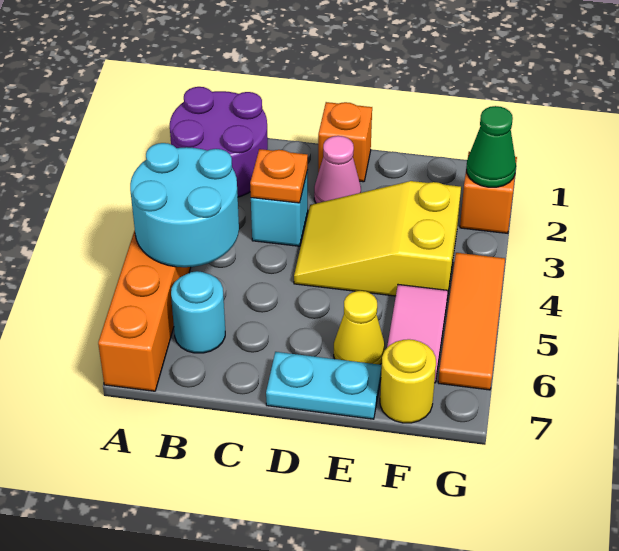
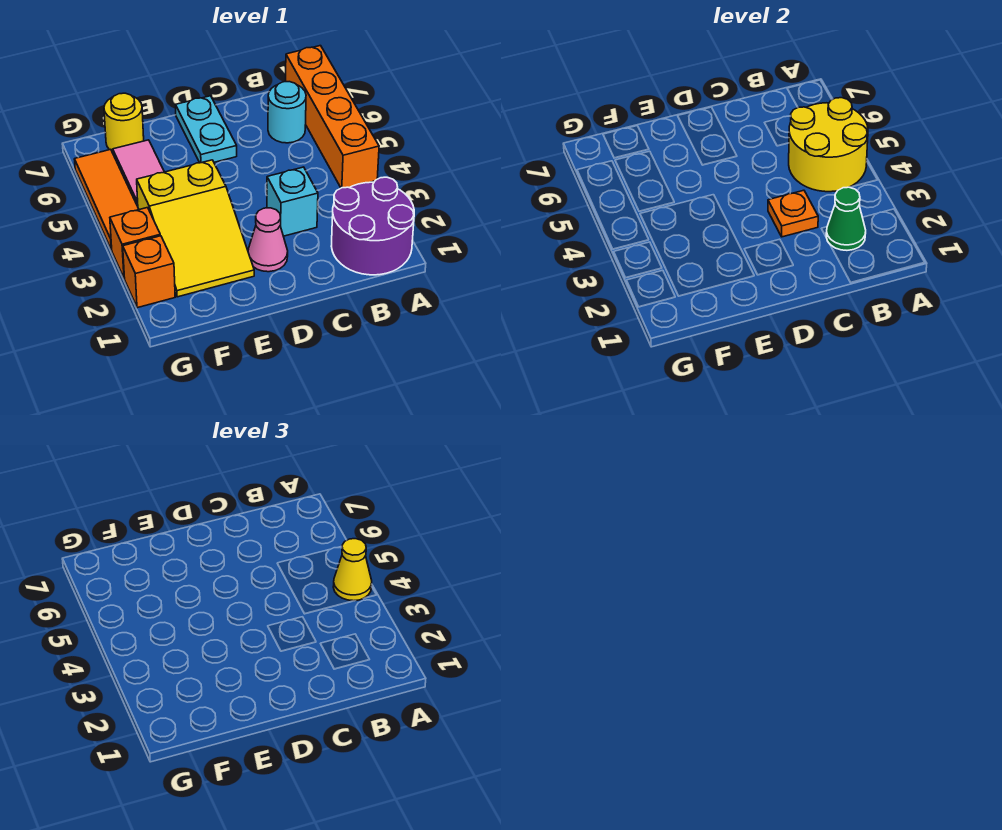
cyan round brick A4:B5 level 2 -> yellow round brick A4:B5 level 2
orange brick D1 level 1 -> orange brick G3 level 1
yellow slope D3:F4 level 1 top F -> yellow slope E2:F4 level 1 top 4
cyan plate D7:E7 level 1 -> cyan plate D6:D7 level 1
yellow cone E6 level 1 -> yellow cone A4 level 3
green cone G2 level 2 -> green cone B2 level 2

